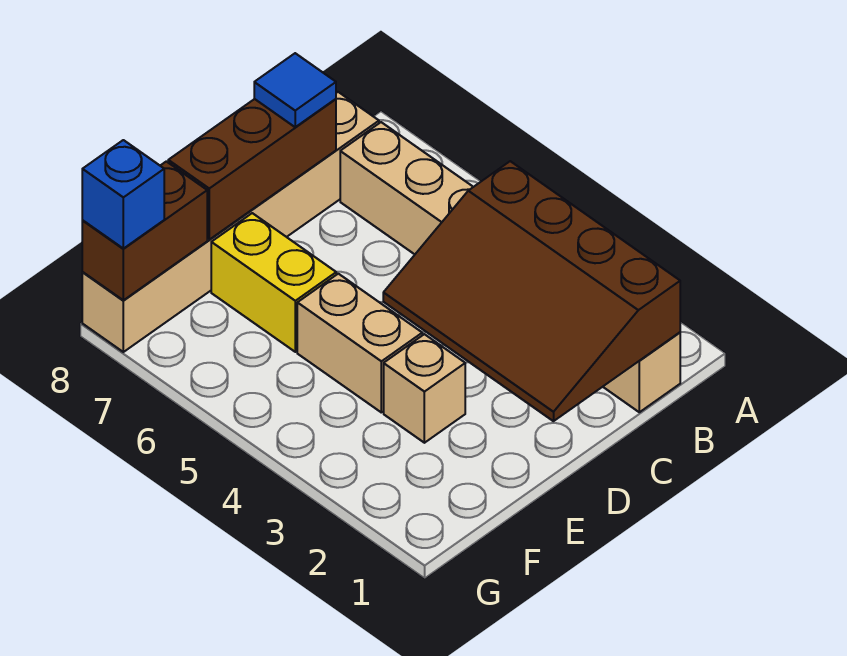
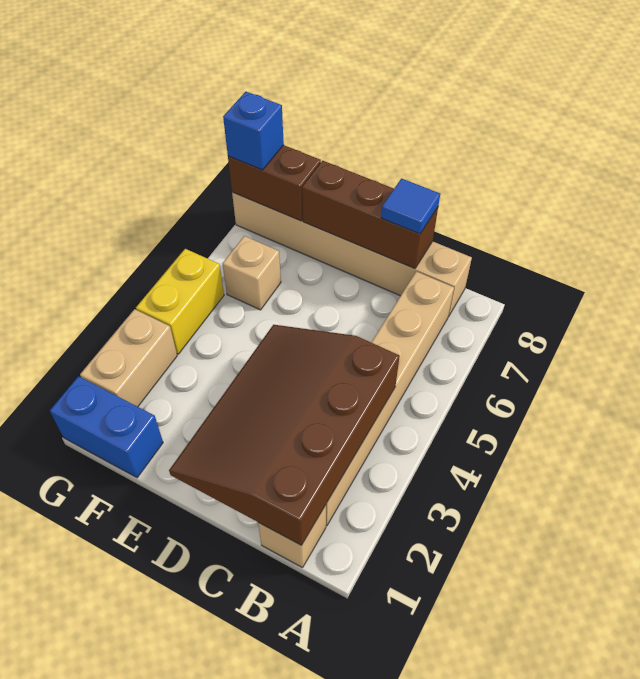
tan brick E3 level 1 -> tan brick F6 level 1
tan brick E4:E5 level 1 -> tan brick G2:G3 level 1
yellow brick E6:E7 level 1 -> yellow brick G4:G5 level 1
none -> blue brick F1:G1 level 1

